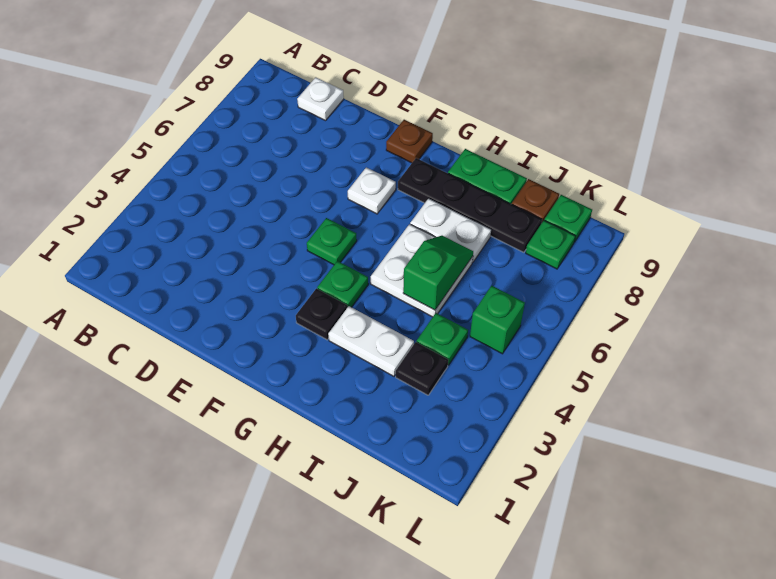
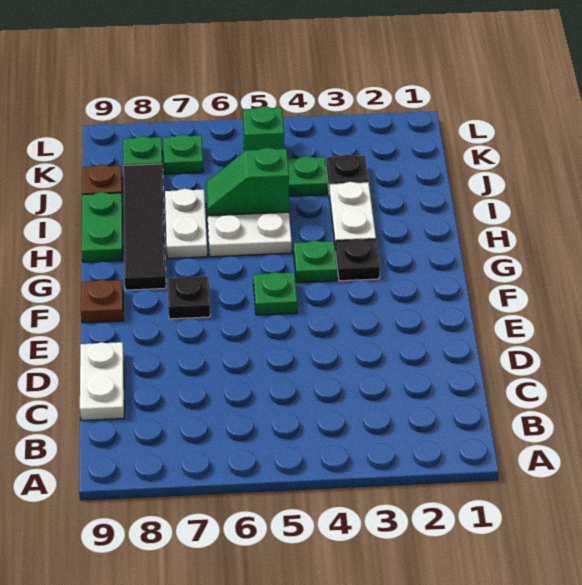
white plate C9 level 1 -> white plate C9:D9 level 1
white plate F7 level 1 -> black plate F7 level 1
black plate G8:J8 level 1 -> black tile G8:J8 level 1
green plate K9 level 1 -> green plate K7 level 1

